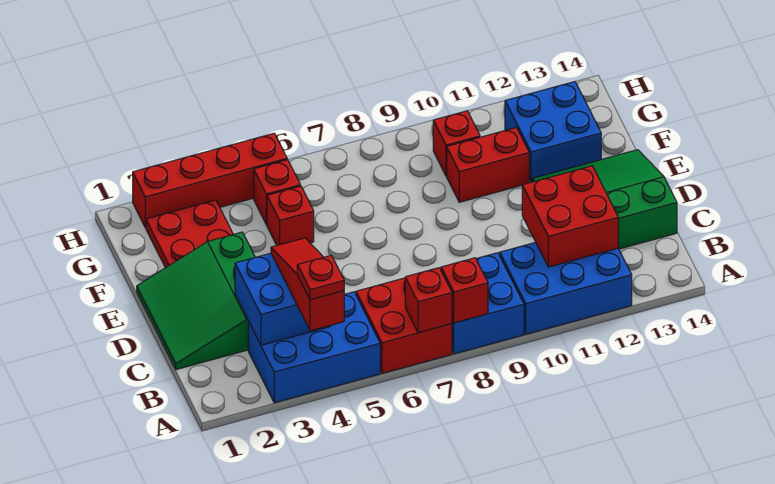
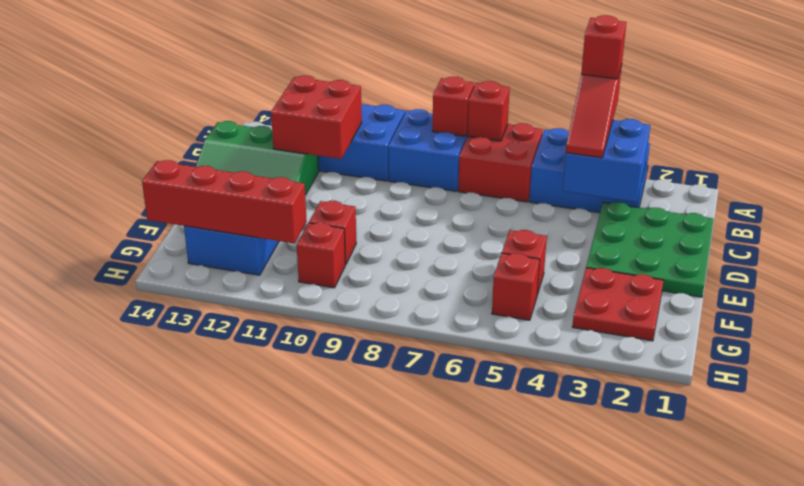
red plate A4 level 4 -> red brick A4 level 4
green slope C1:E3 level 1 top 3 -> green plate C1:E3 level 1
red brick F10:F11 level 1 -> red brick F10 level 1
red brick H2:H5 level 1 -> red brick G11:G14 level 2

